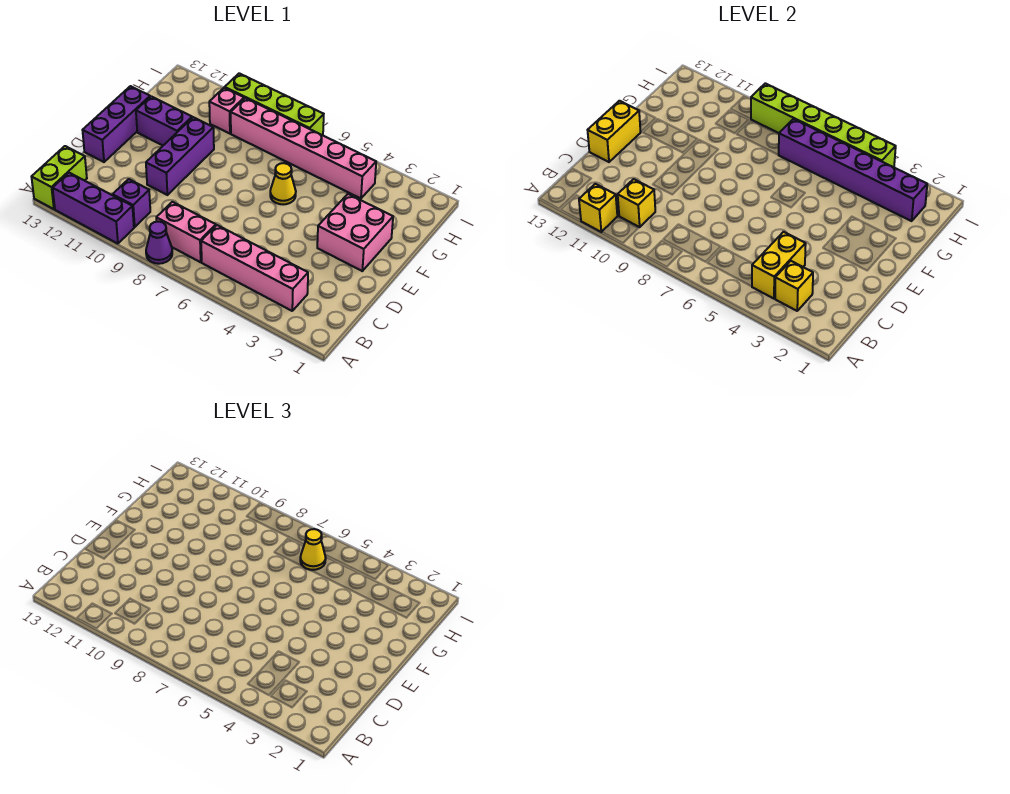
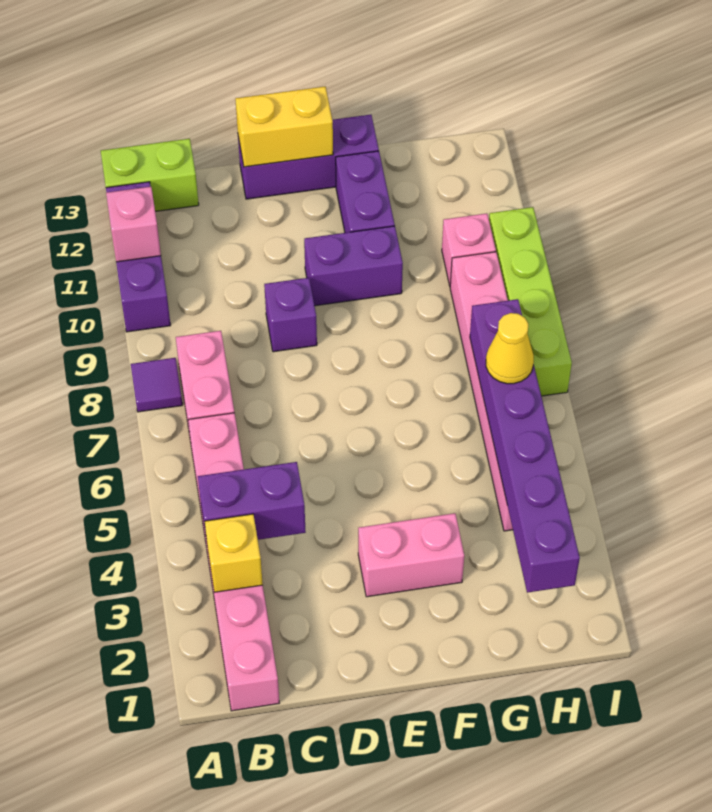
purple cone A8 level 1 -> purple tile A8 level 1
yellow brick A11 level 2 -> pink brick A11 level 2
pink brick B3:B6 level 1 -> pink brick B1:B6 level 1
yellow brick B4:C4 level 2 -> purple brick B4:C4 level 2
purple brick B10 level 1 -> purple brick D9 level 1
yellow brick B10 level 2 -> none
purple brick D10:F10 level 1 -> purple brick E10:F10 level 1
pink brick E2:F3 level 1 -> pink brick E3:F3 level 1
yellow cone F6 level 1 -> none
lime brick I4:I9 level 2 -> none

